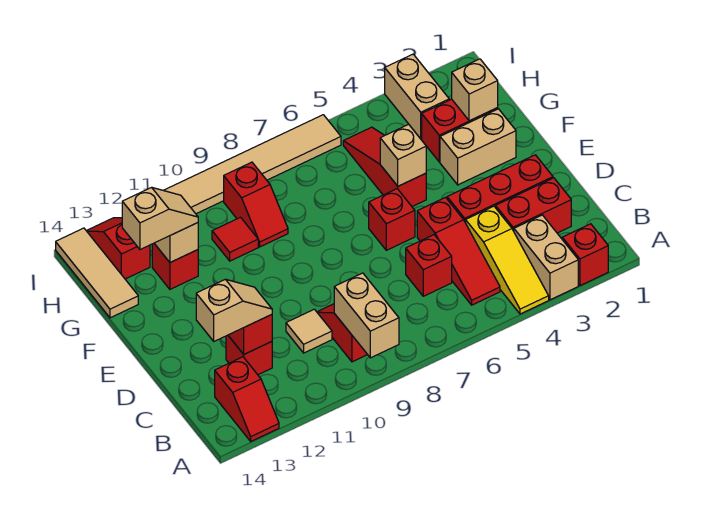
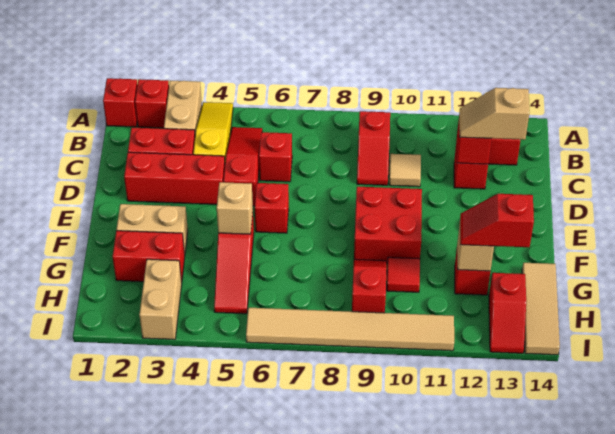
none -> red brick A1 level 1
tan brick A9:B9 level 2 -> none
none -> red brick E9:F10 level 1
tan brick G2 level 2 -> none
tan slope G12:G13 level 3 top 13 -> red slope G12:G13 level 3 top 13

